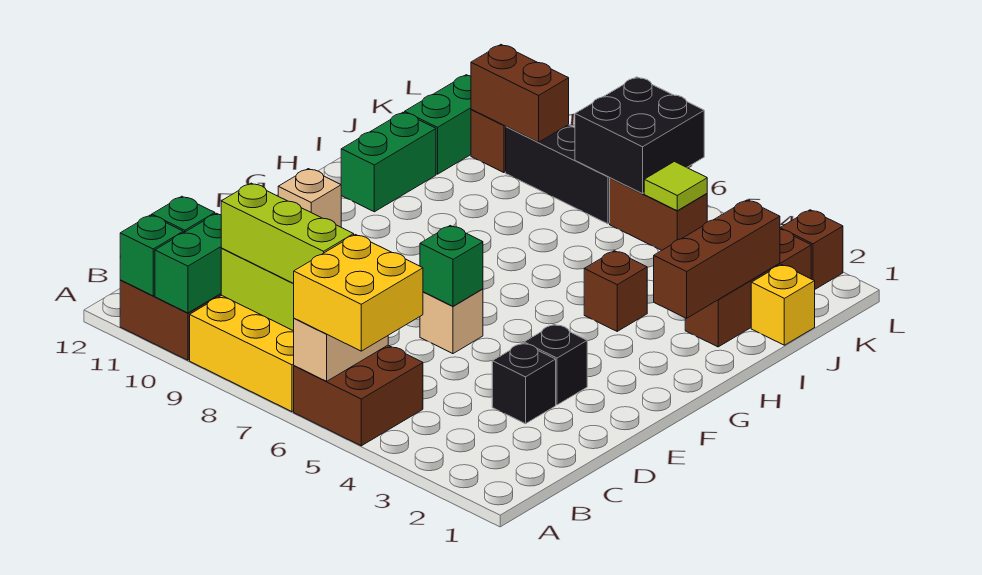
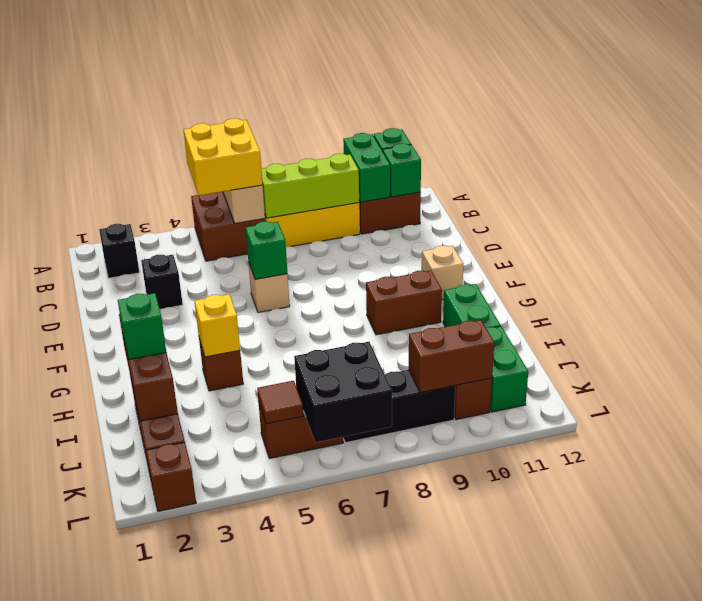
lime brick B7:B9 level 3 -> none
black brick E3 level 1 -> black brick B2 level 1
none -> brown brick G9:G10 level 1
none -> green brick I2 level 3
yellow brick J1 level 1 -> yellow brick H4 level 2
lime tile K5 level 2 -> brown tile K5 level 2

